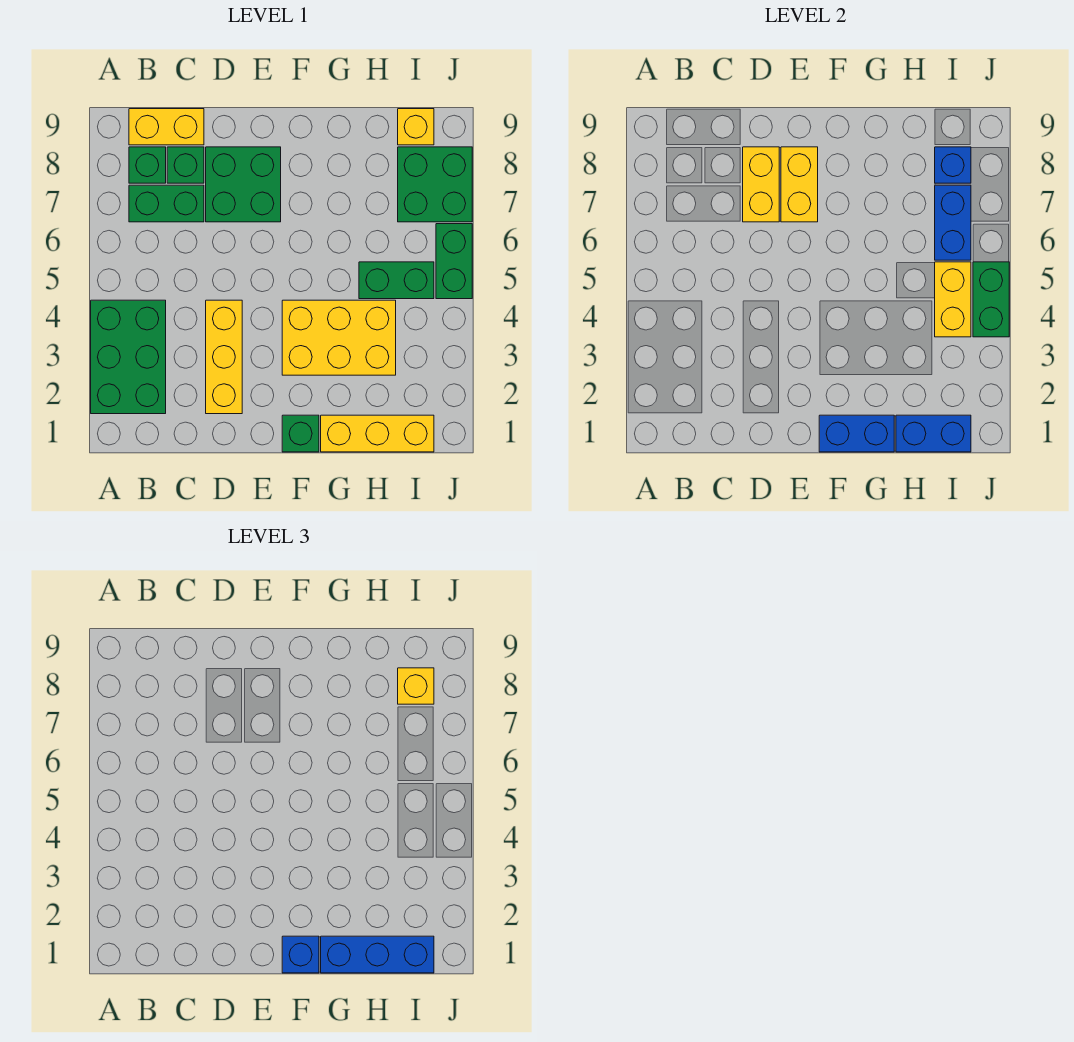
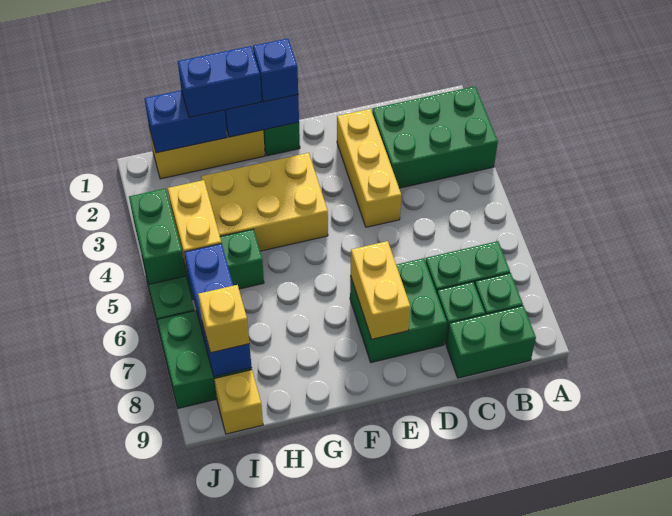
green brick A2:B4 level 1 -> green brick A2:C3 level 1
yellow brick B9:C9 level 1 -> green brick B9:C9 level 1
yellow brick D7:D8 level 2 -> none
blue brick G1:I1 level 3 -> blue brick G1:H1 level 3

